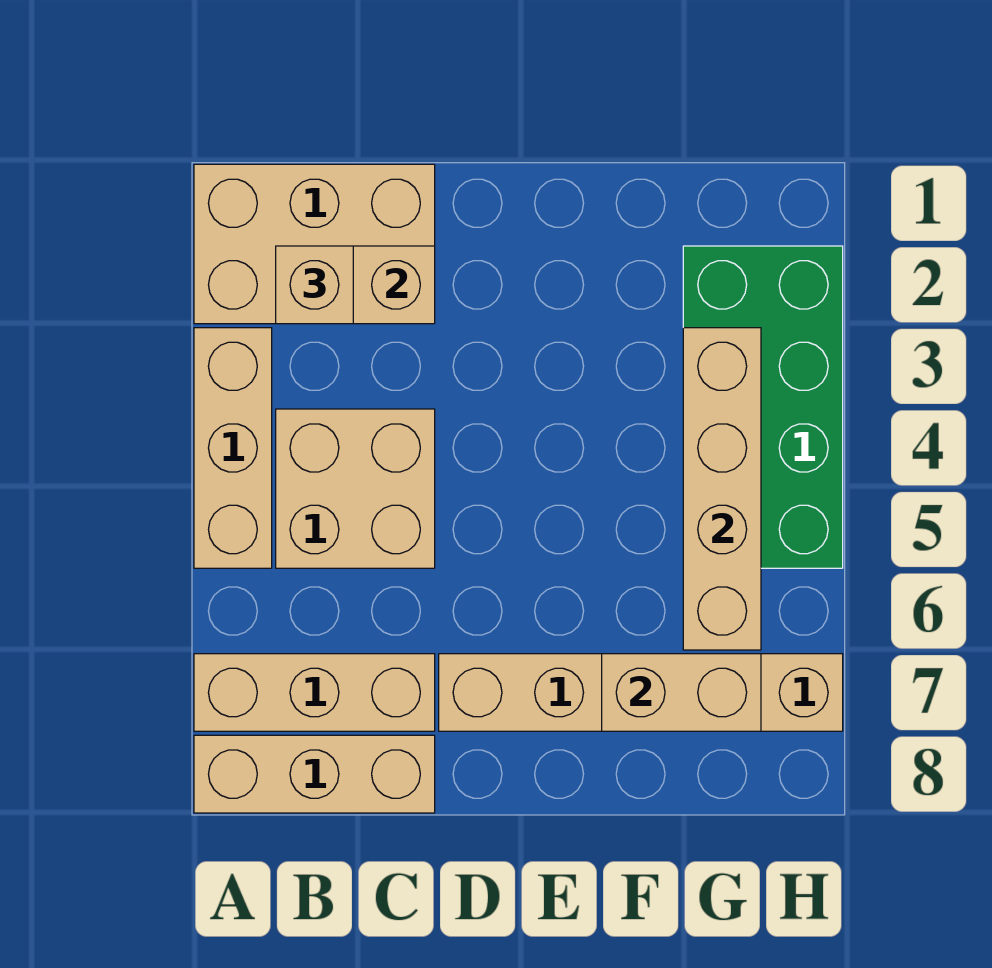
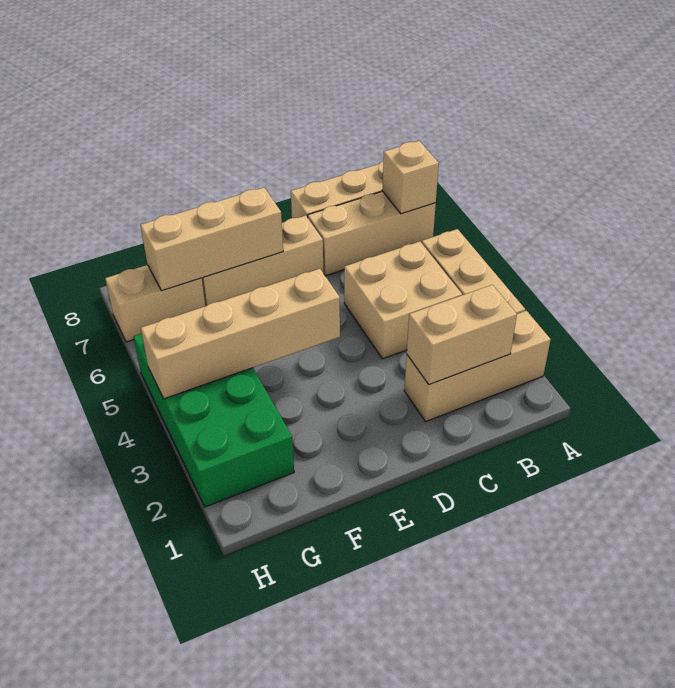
tan brick A1:C2 level 1 -> tan brick A2:C2 level 1
tan brick B2 level 3 -> tan brick A7 level 2
tan brick F7:G7 level 2 -> tan brick E7:G7 level 2
tan brick G3:G6 level 2 -> tan brick E4:H4 level 2

